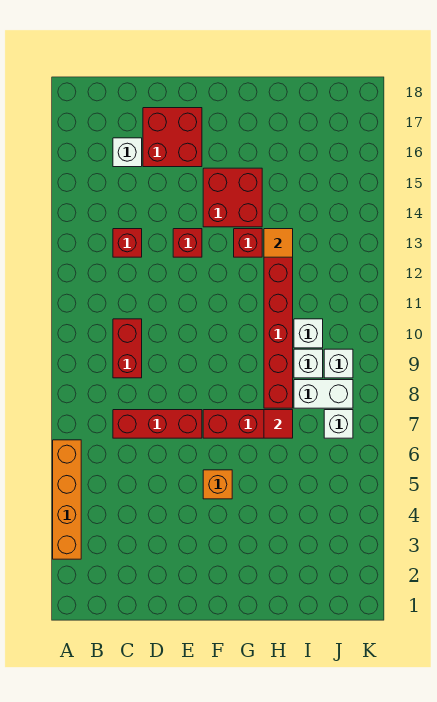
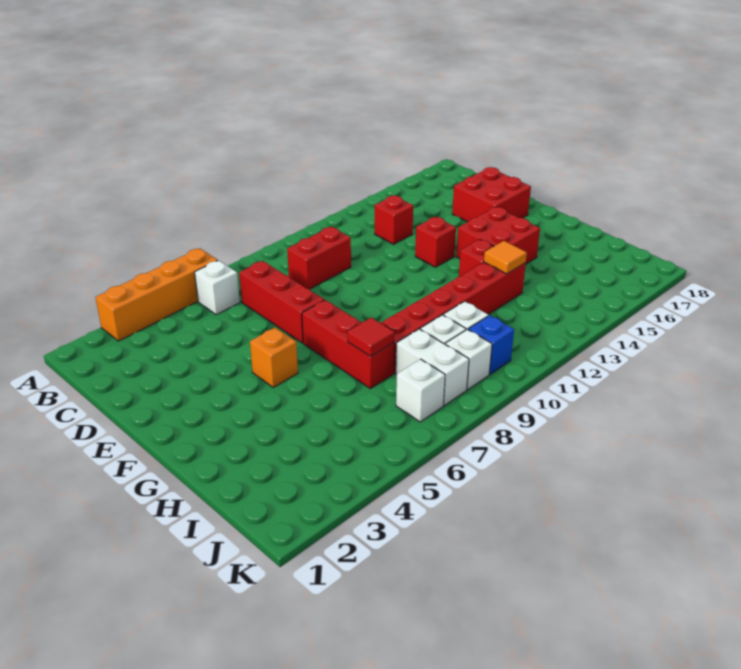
white brick C16 level 1 -> white brick B6 level 1
none -> blue brick J10 level 1

